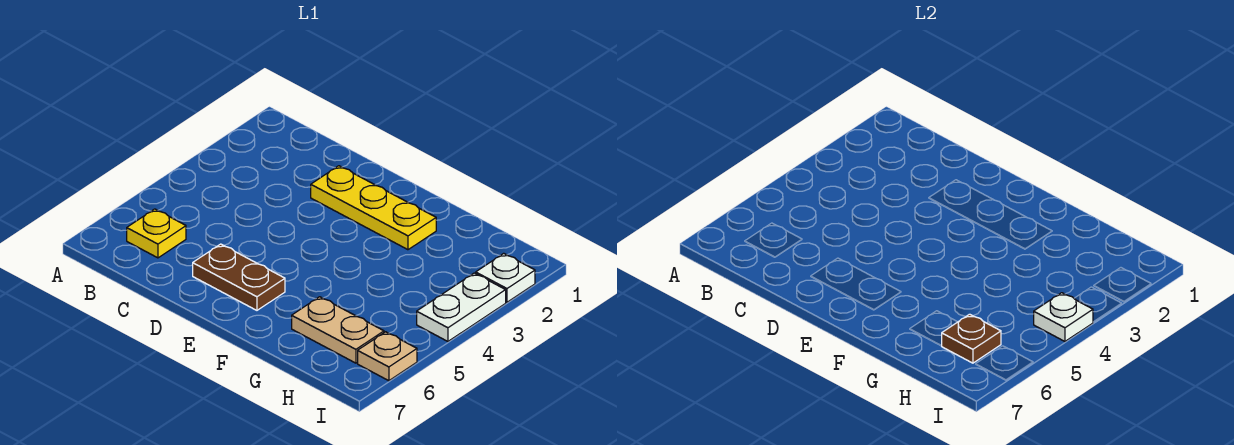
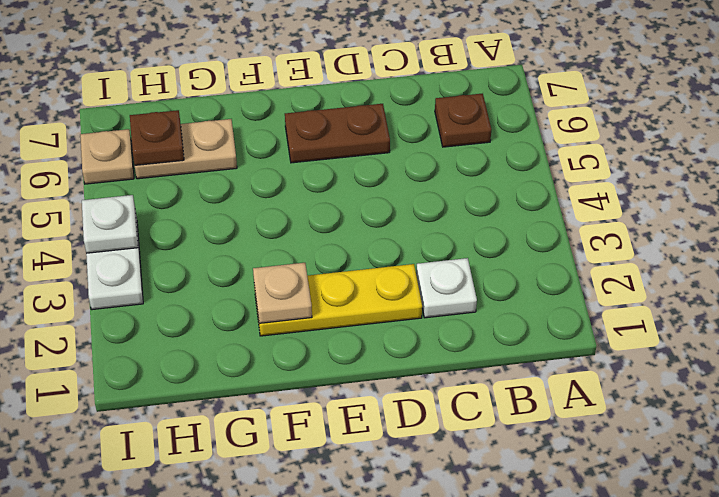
yellow plate B6 level 1 -> brown plate B6 level 1
none -> tan plate F2 level 2
white plate I2 level 1 -> white plate C2 level 1

